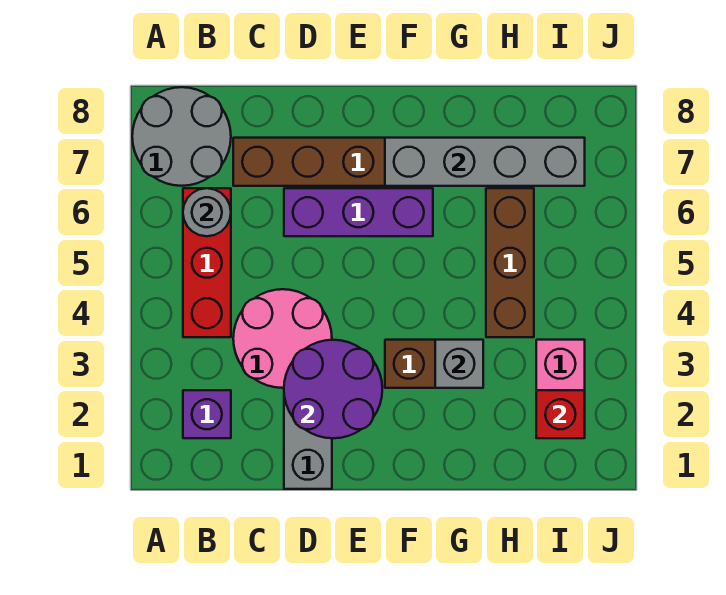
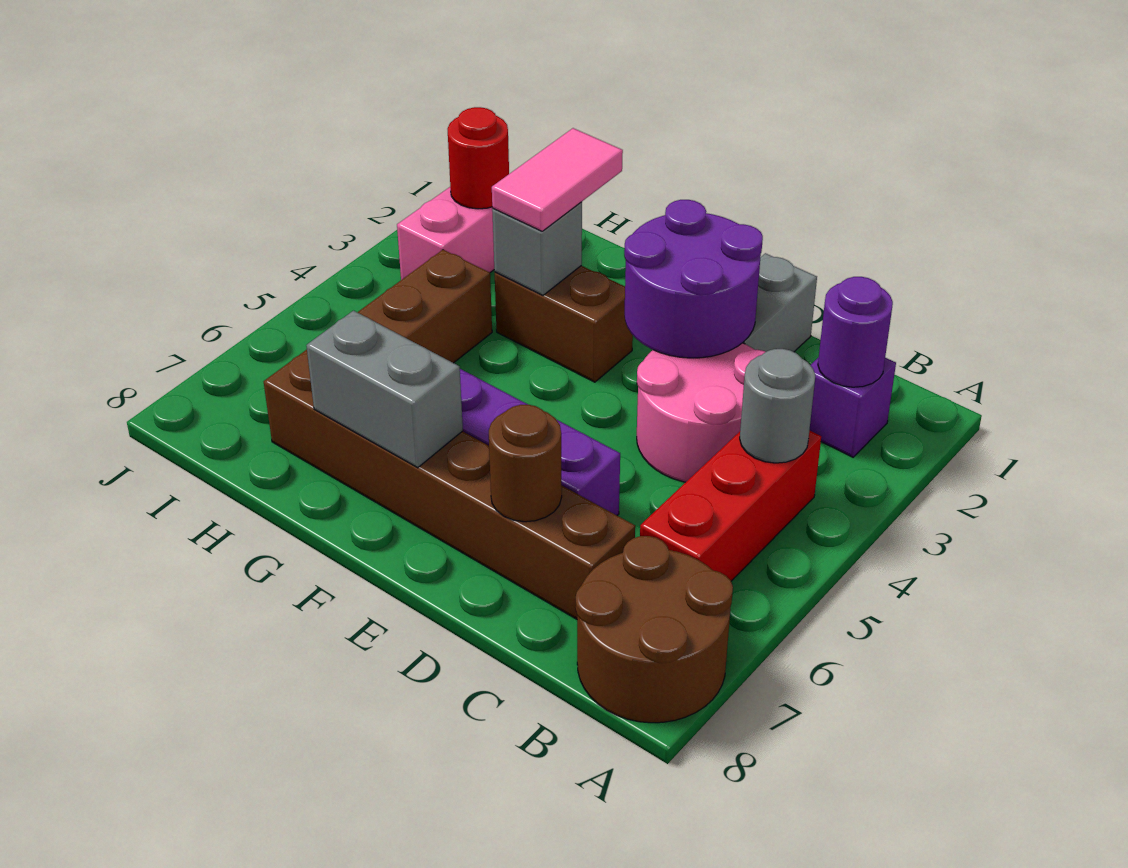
grey round brick A7:B8 level 1 -> brown round brick A7:B8 level 1
none -> purple round brick B2 level 2
grey round brick B6 level 2 -> grey round brick B4 level 2
none -> brown round brick D7 level 2
grey brick F7:I7 level 2 -> grey brick F7:G7 level 2
none -> pink tile G2:G3 level 3
red brick I2 level 2 -> red round brick I2 level 2

